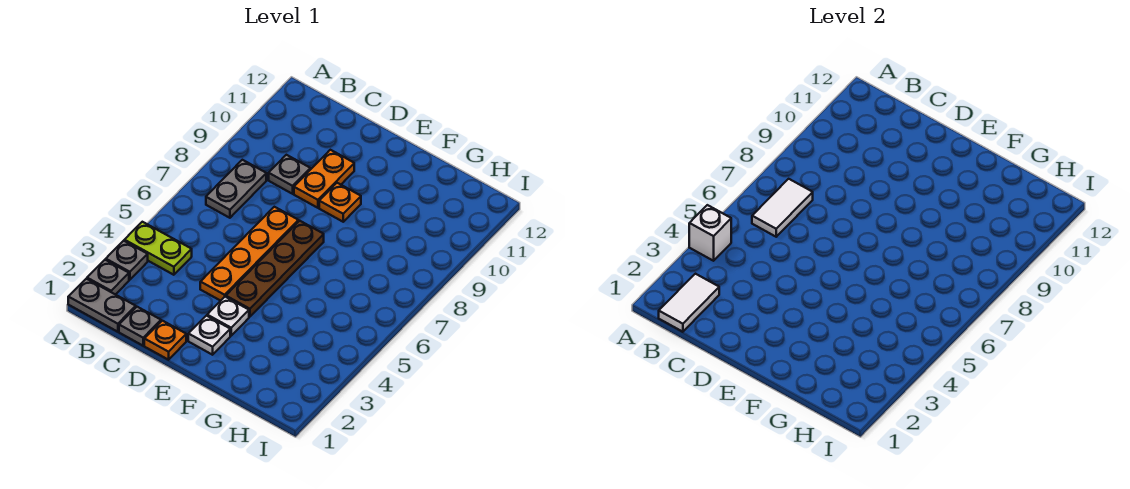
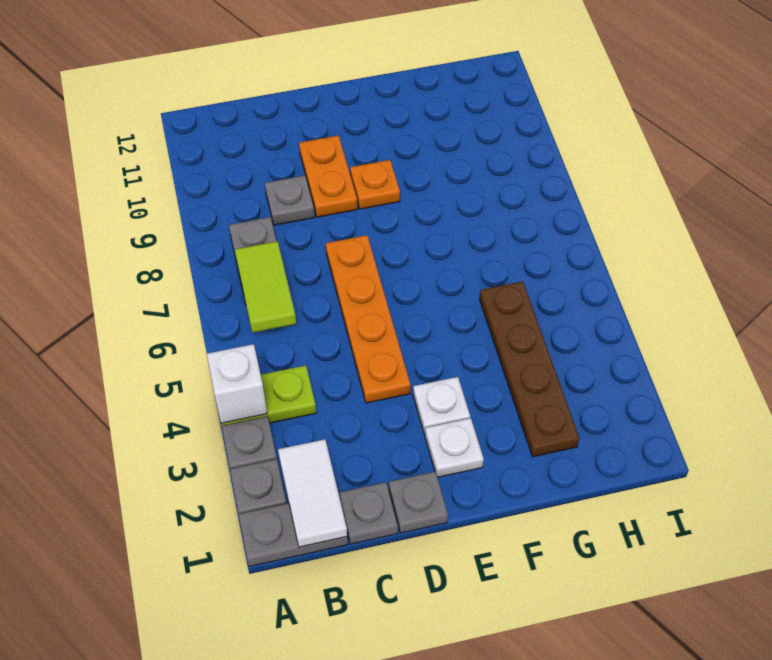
white tile B6:B7 level 2 -> lime tile B6:B7 level 2
orange plate D1 level 1 -> grey plate D1 level 1
brown plate E4:E7 level 1 -> brown plate G2:G5 level 1

